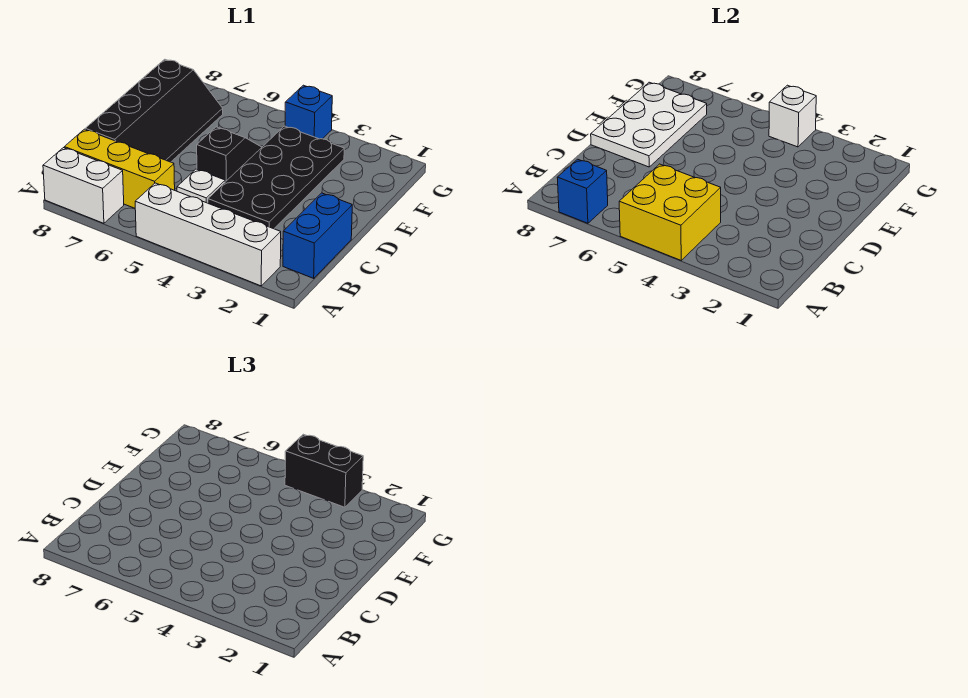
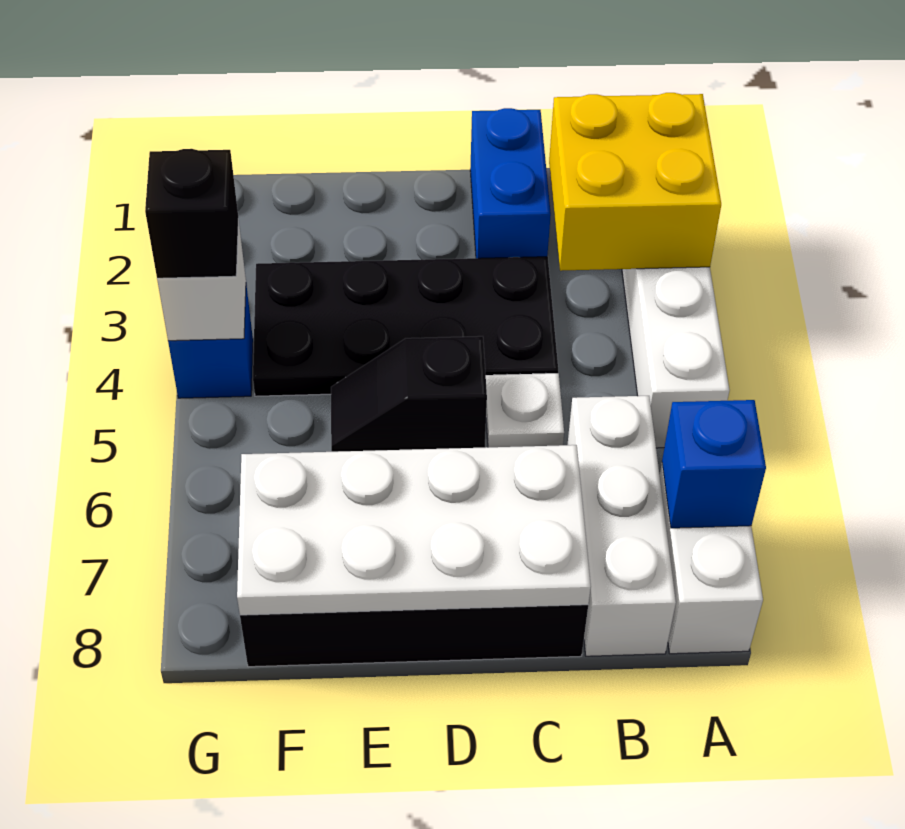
yellow brick A4:B5 level 2 -> yellow brick A2:B3 level 2
blue brick B1:C1 level 1 -> blue brick C1:C2 level 1
yellow brick B6:B8 level 1 -> white brick B6:B8 level 1
white plate D7:F8 level 2 -> white plate C7:F8 level 2
black brick G3:G4 level 3 -> black brick G4 level 3

